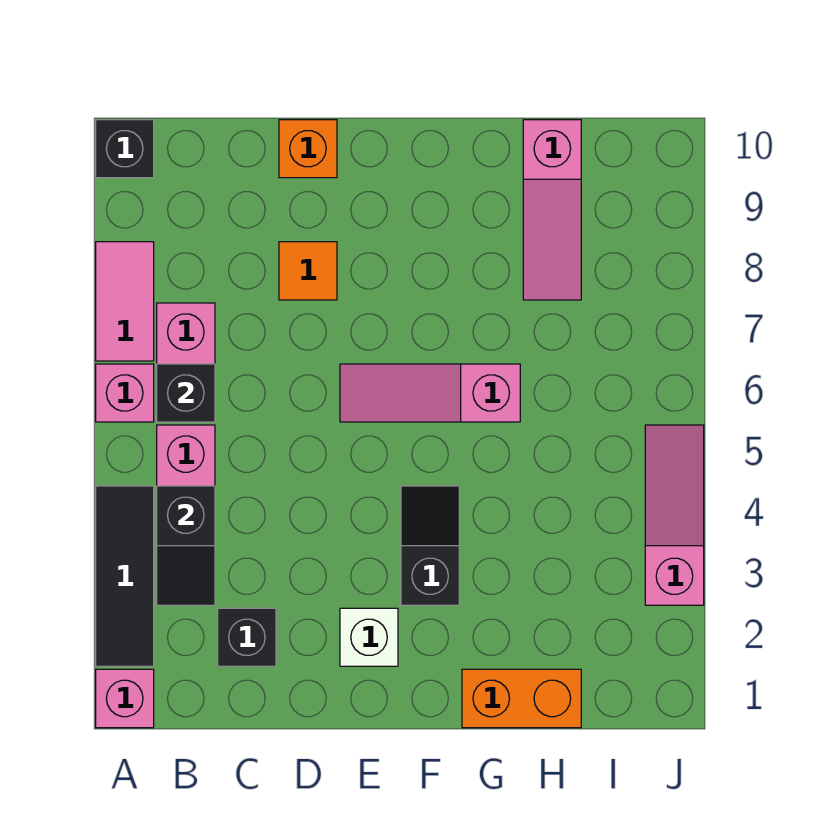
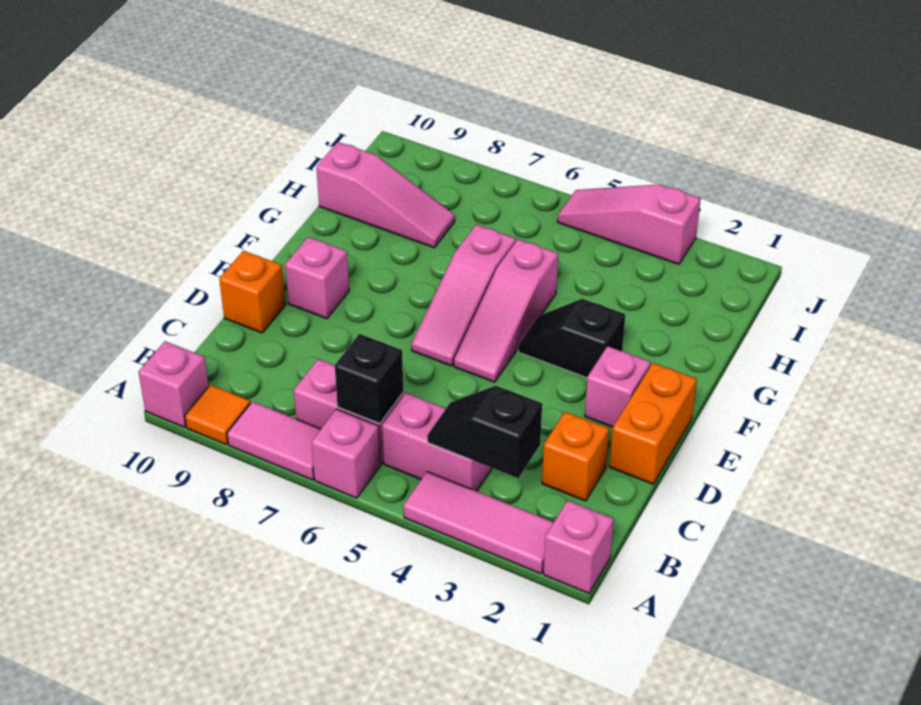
black tile A2:A4 level 1 -> pink tile A2:A4 level 1
black brick A10 level 1 -> pink brick A10 level 1
black slope B3:B4 level 2 top 4 -> black slope B3:B4 level 2 top 3
black brick C2 level 1 -> orange brick C2 level 1
orange tile D8 level 1 -> orange tile A9 level 1
white brick E2 level 1 -> pink brick E2 level 1
none -> pink slope E5:G5 level 1 top G
none -> pink brick E9 level 1
orange brick G1:H1 level 1 -> orange brick D1:E1 level 1

